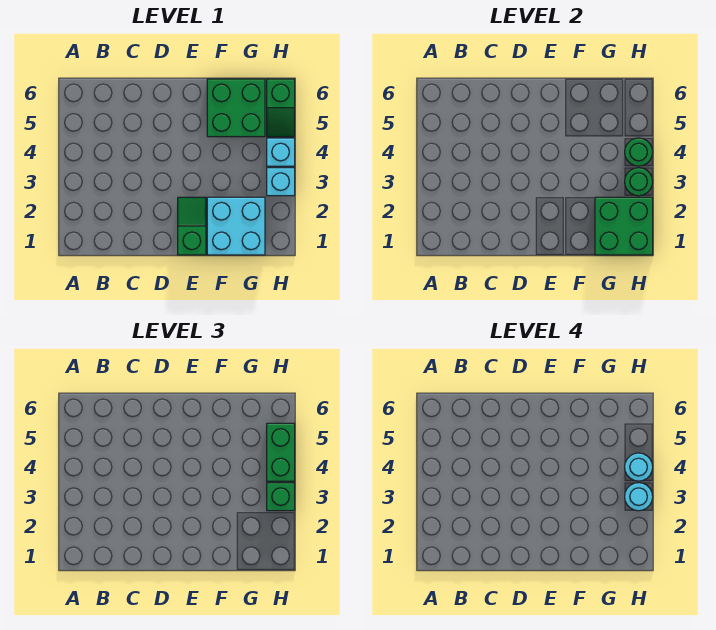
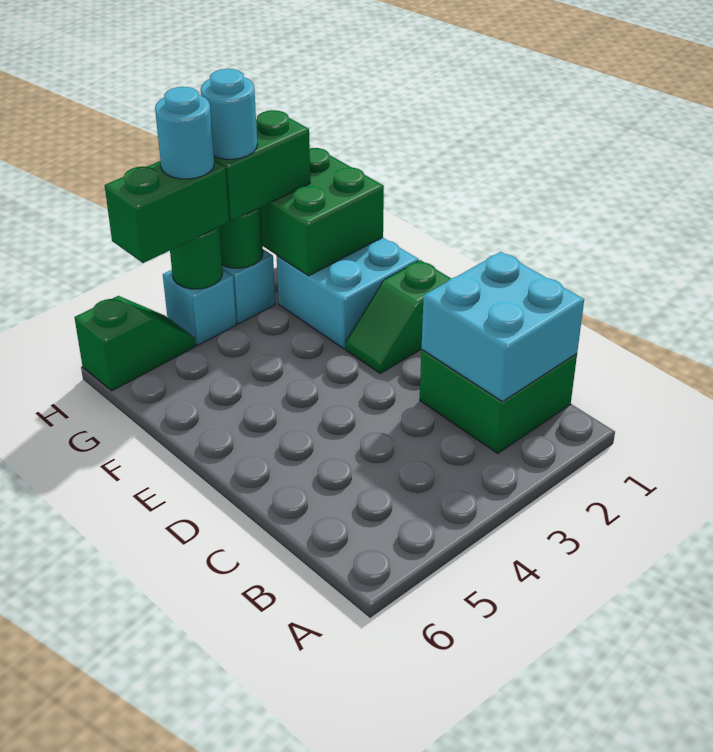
none -> cyan brick B1:C2 level 2
green brick F5:G6 level 1 -> green brick B1:C2 level 1
green brick H3 level 3 -> green brick H2:H3 level 3

